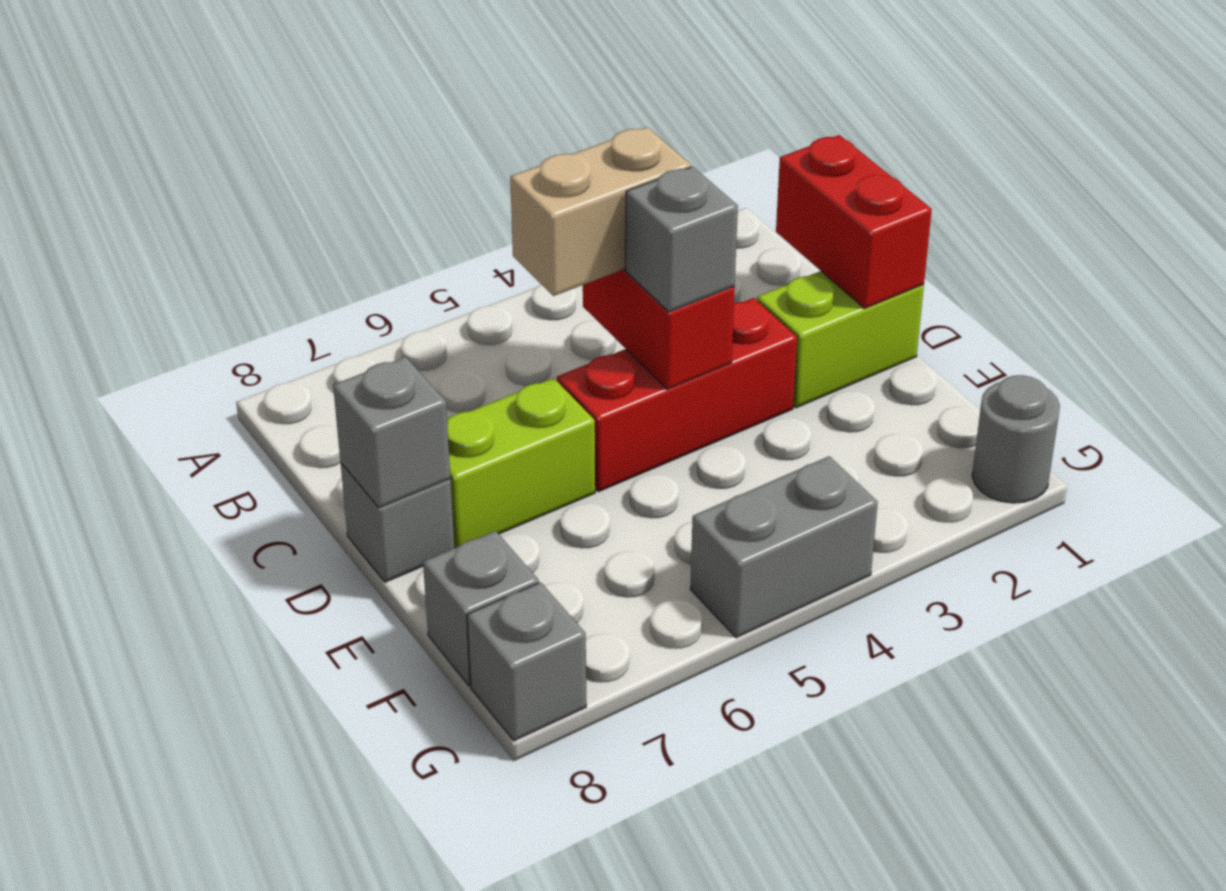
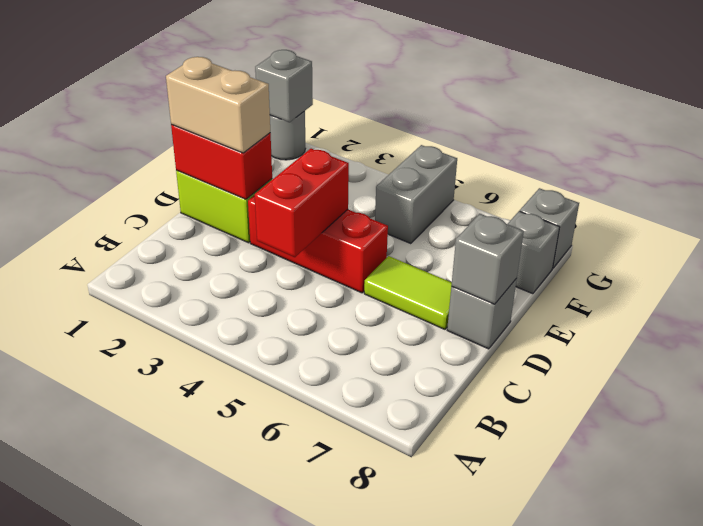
red brick C1:D1 level 2 -> red brick D1:D2 level 2
tan brick C4:C5 level 3 -> tan brick D1:D2 level 3
grey brick D4 level 3 -> grey brick G1 level 2
lime brick D6:D7 level 1 -> lime tile D6:D7 level 1
grey brick G4:G5 level 1 -> grey brick F5:G5 level 1

